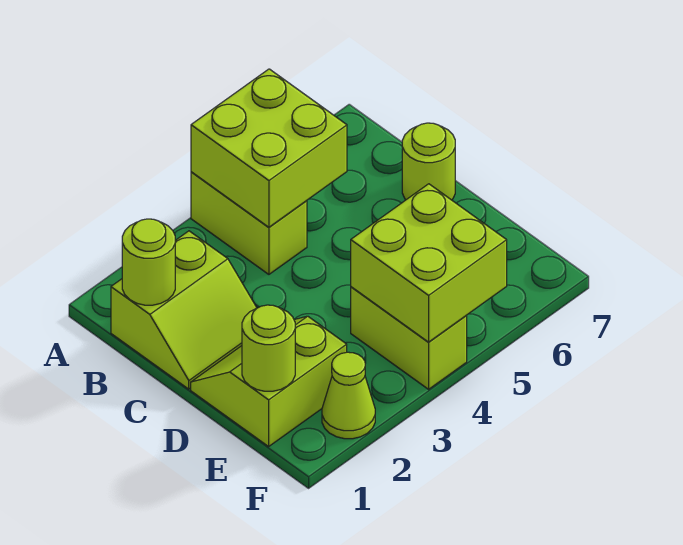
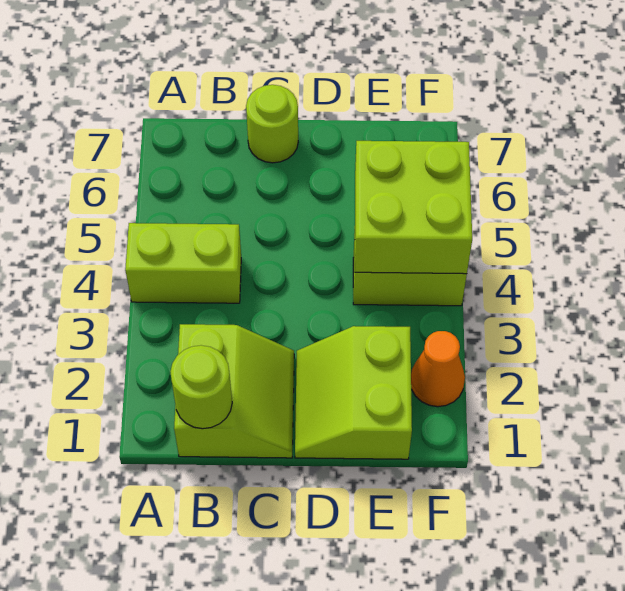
lime brick A4:B5 level 2 -> none
lime round brick E1 level 2 -> none
lime cone F2 level 1 -> orange cone F2 level 1

